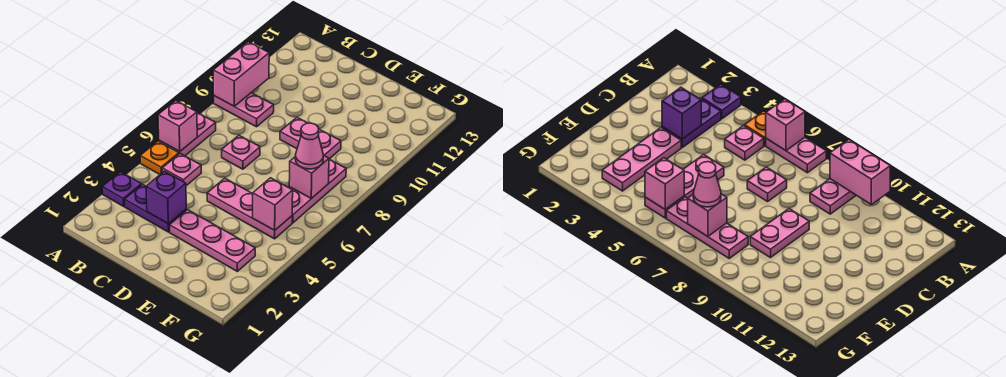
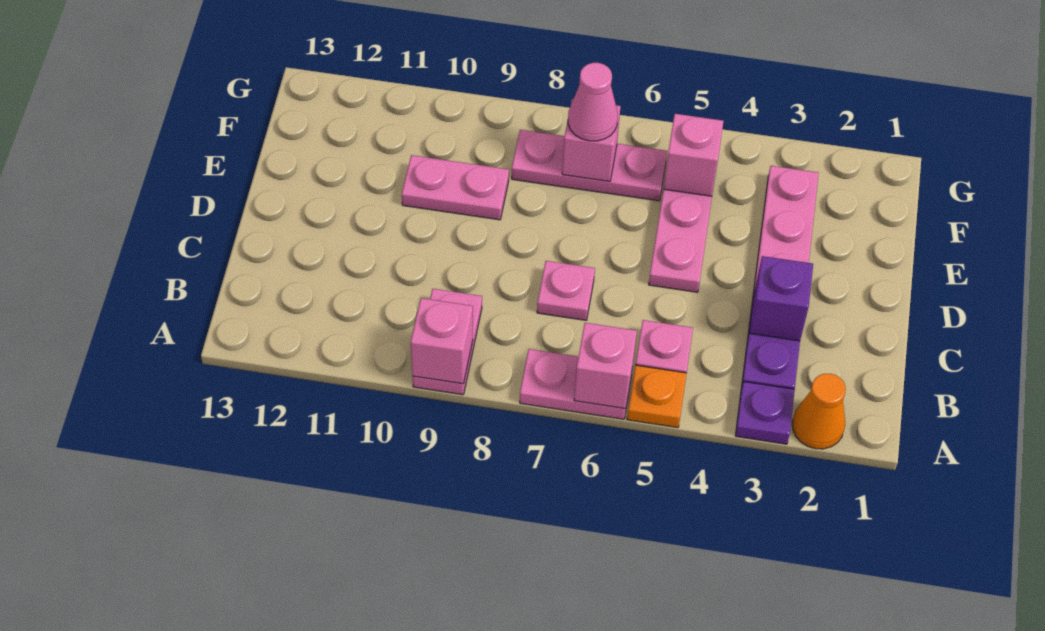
none -> orange cone A2 level 1
pink brick A9:A10 level 2 -> pink brick A9 level 2
pink plate D9:E9 level 1 -> pink plate E9:E10 level 1

